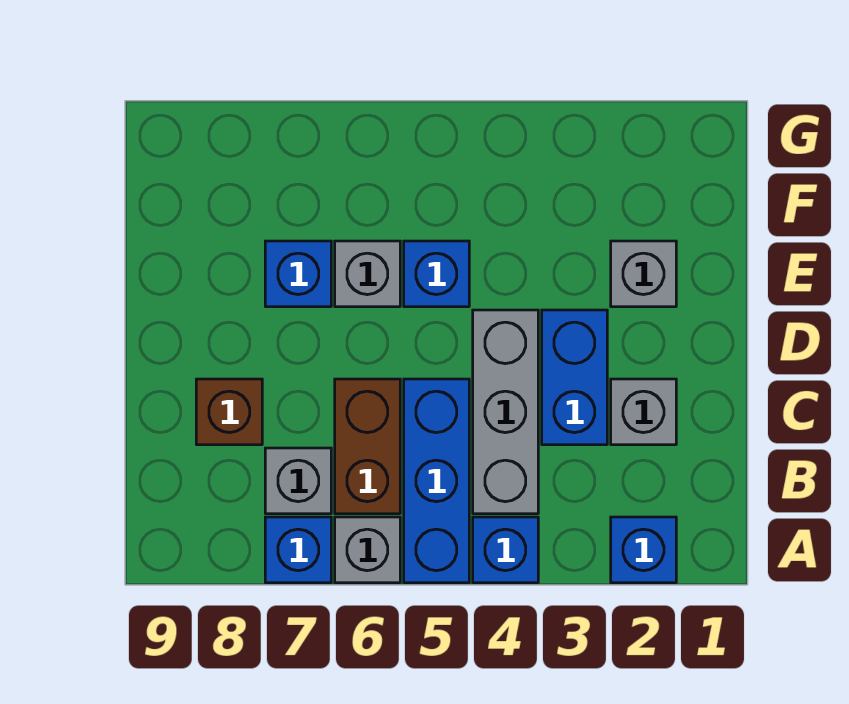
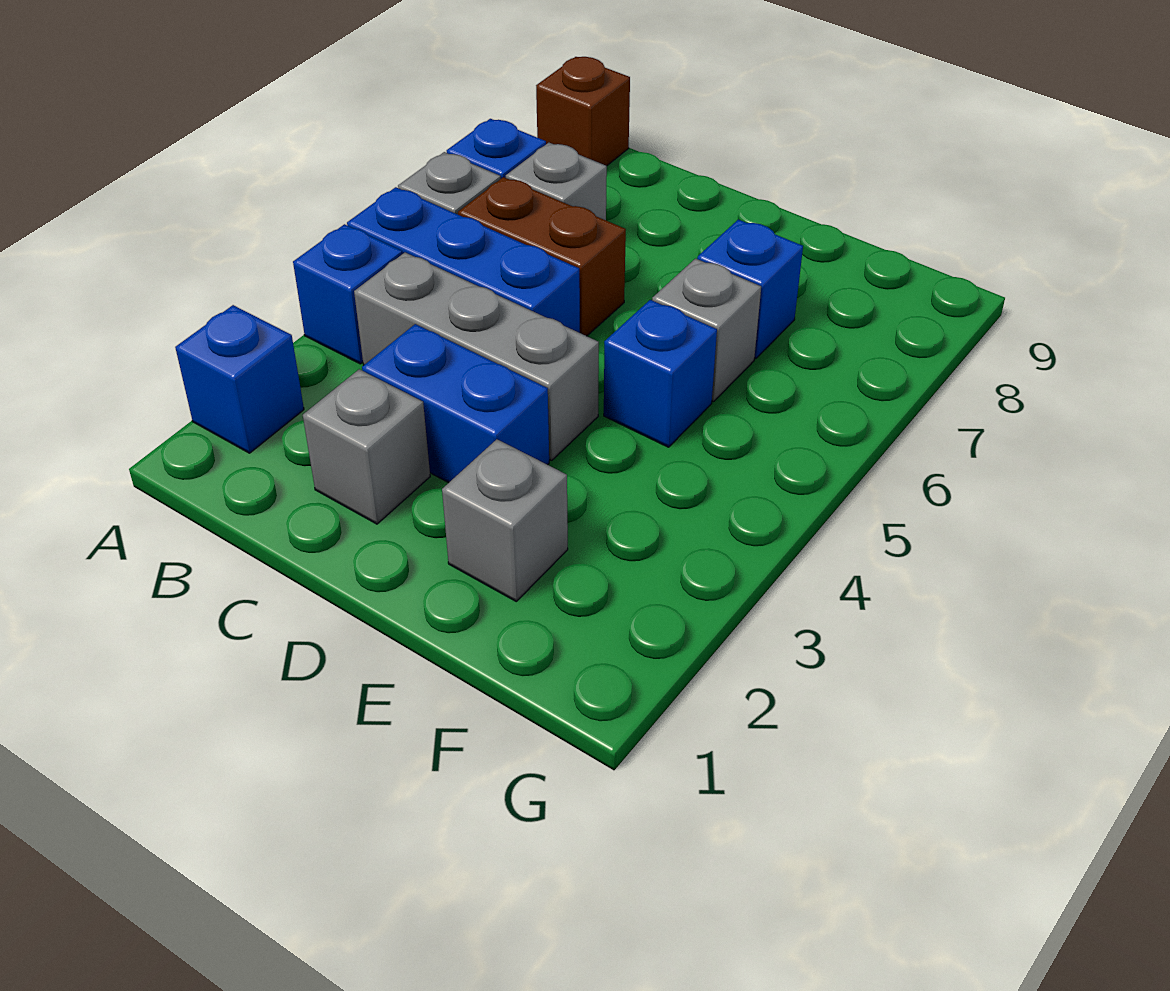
brown brick C8 level 1 -> brown brick A9 level 1

